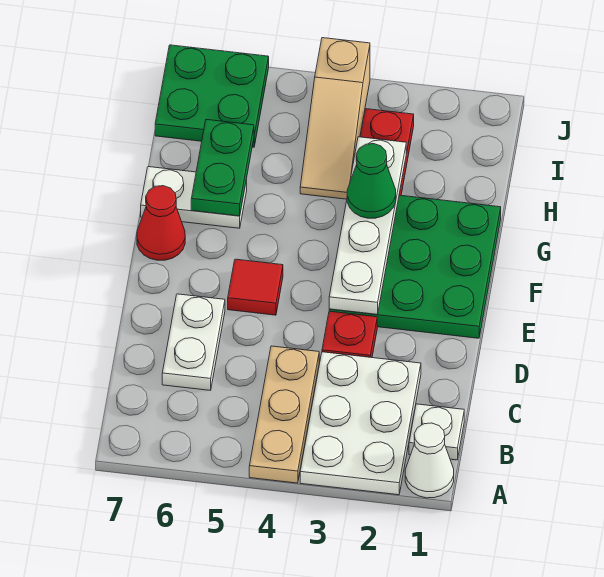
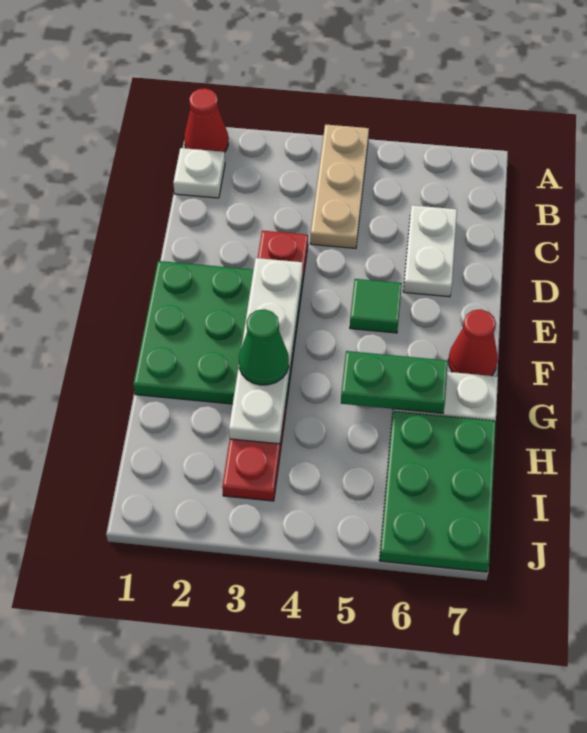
white cone A1 level 1 -> red cone A1 level 1
white plate A2:C3 level 1 -> none
red tile E5 level 1 -> green tile E5 level 1
green plate G6:H6 level 2 -> green plate G5:G6 level 2
tan slope H4:J4 level 1 top J -> none
green plate I6:J7 level 1 -> green plate H6:J7 level 1

